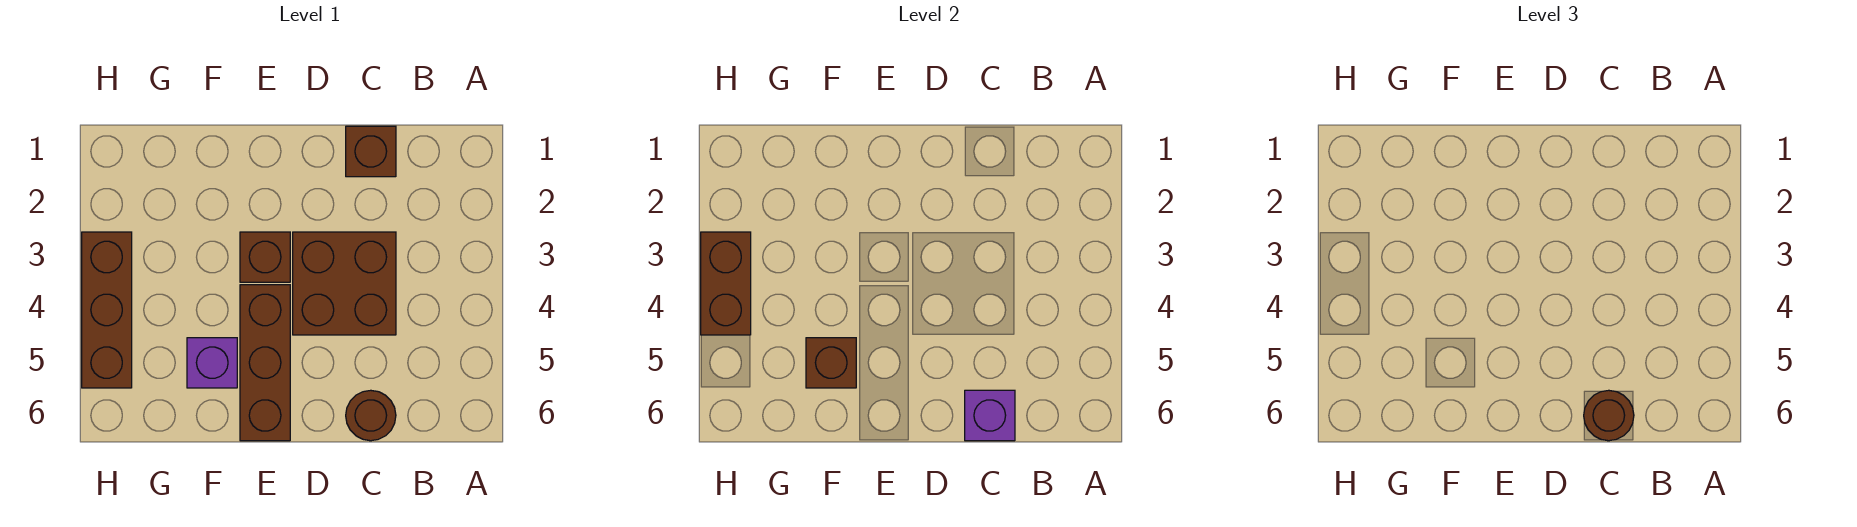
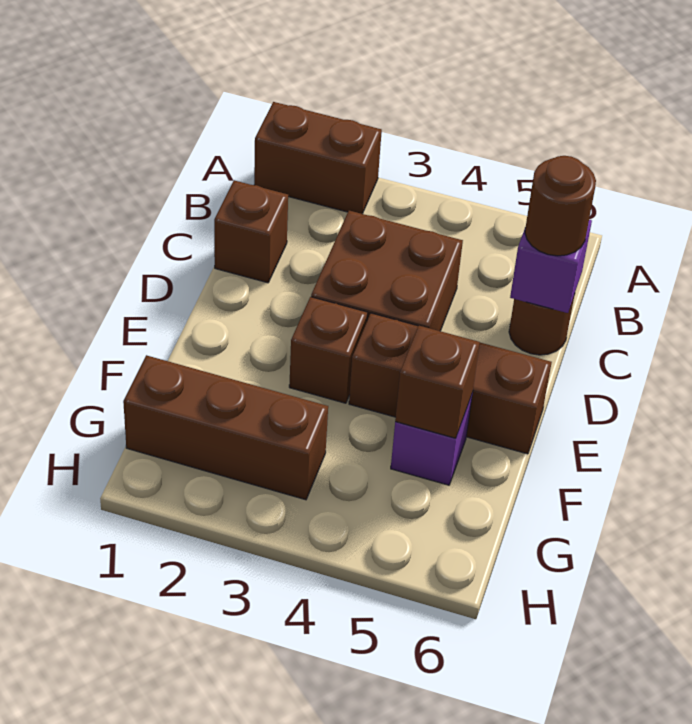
brown brick H3:H5 level 1 -> brown brick G1:G3 level 1
brown brick H3:H4 level 2 -> brown brick A1:A2 level 1

